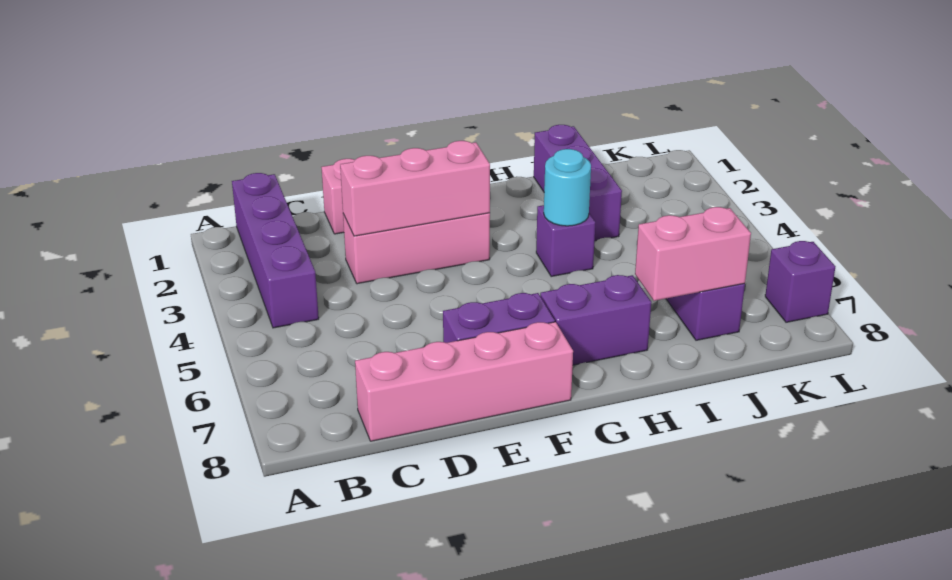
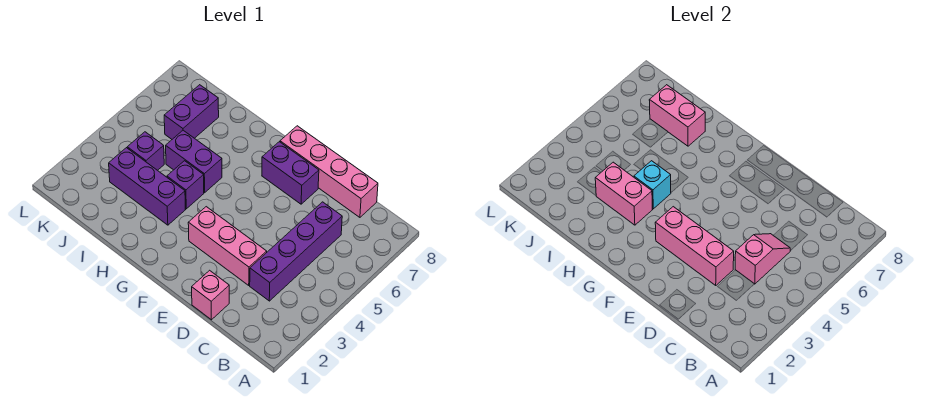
purple brick B1:B4 level 1 -> purple brick C3:C6 level 1
none -> pink slope C4:C5 level 2 top 4
purple brick G7:H7 level 1 -> purple brick H5:I5 level 1
none -> pink brick H3:I3 level 2
cyan round brick H4 level 2 -> cyan brick H4 level 2
purple brick I1:I3 level 1 -> purple brick H3:J3 level 1
purple brick L7 level 1 -> purple brick J4 level 1

